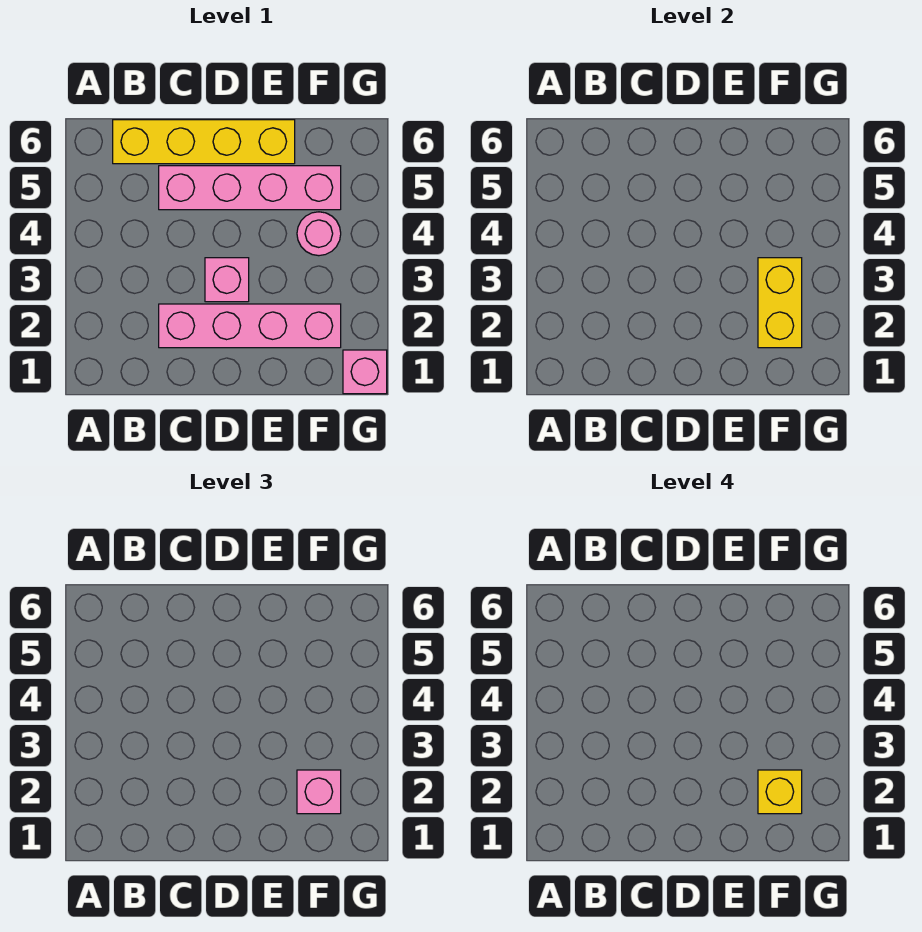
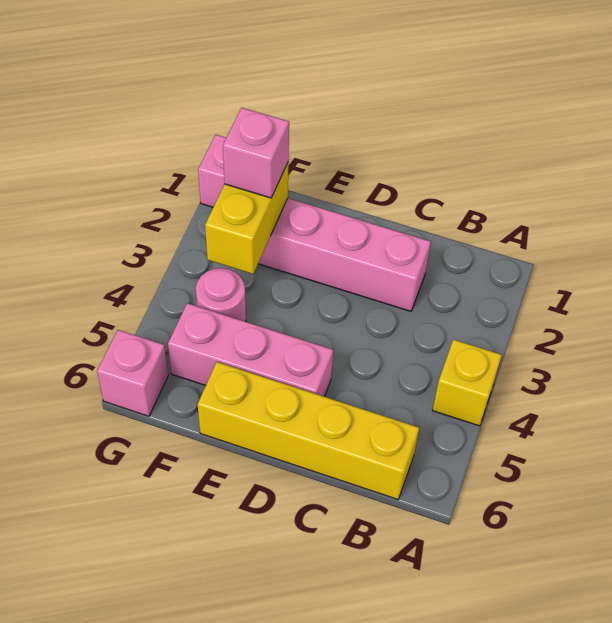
pink brick C5:F5 level 1 -> pink brick D5:F5 level 1
pink brick D3 level 1 -> pink brick G6 level 1
yellow brick F2 level 4 -> yellow brick A4 level 1

